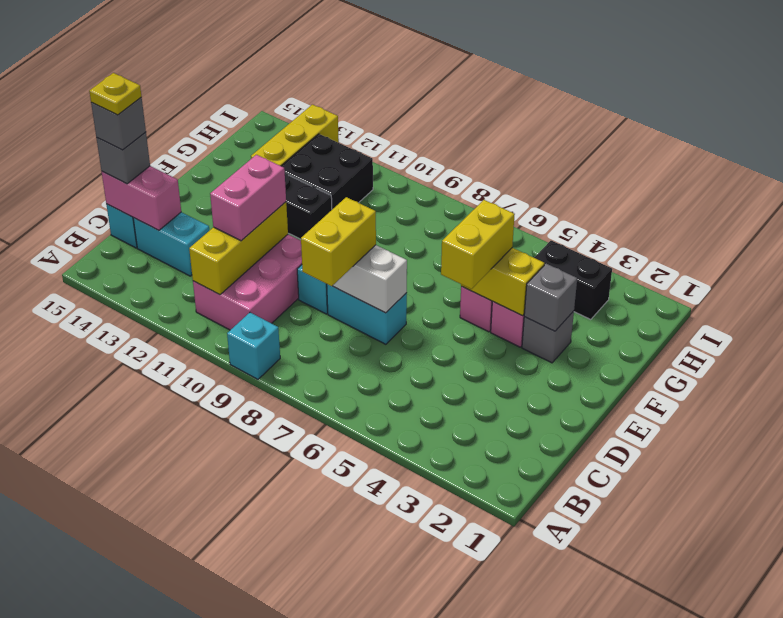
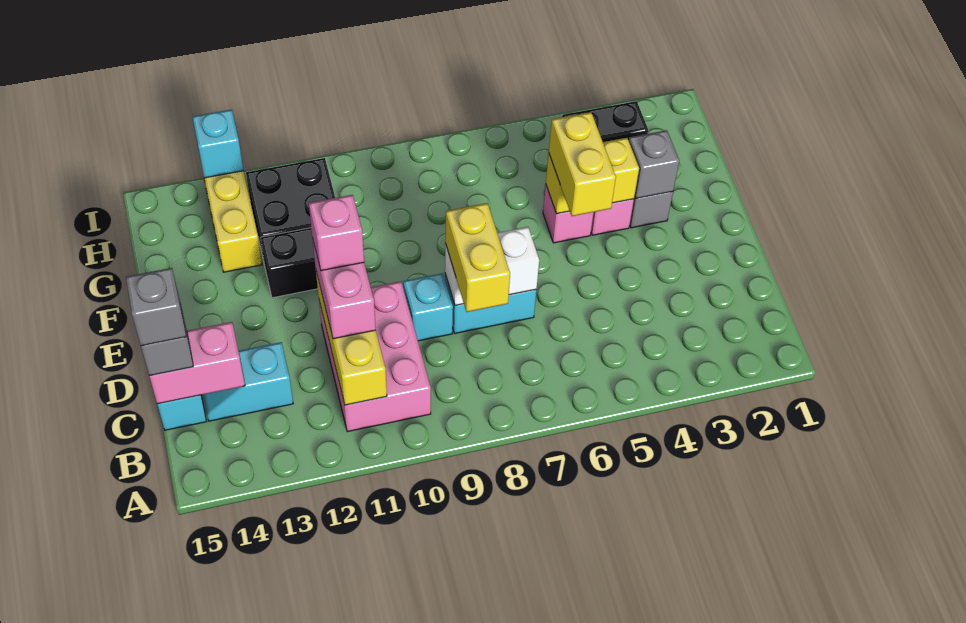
cyan brick A9 level 1 -> cyan brick I13 level 2
cyan brick C13:C14 level 1 -> cyan slope C13:C14 level 1 top 13
yellow plate C15 level 5 -> none
none -> pink brick D11 level 4

